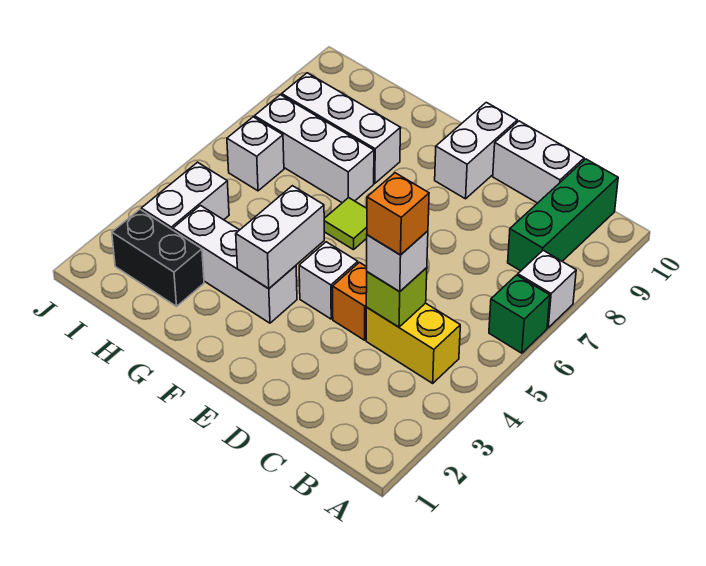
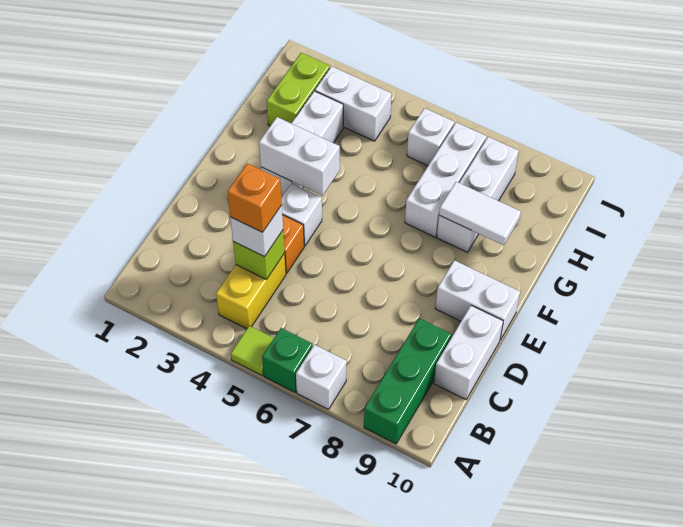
green brick B8:B10 level 1 -> green brick A9:C9 level 1
lime tile F6 level 1 -> lime tile A5 level 1
none -> white tile G8:G9 level 2
black brick H2:I2 level 1 -> lime brick H2:I2 level 1

